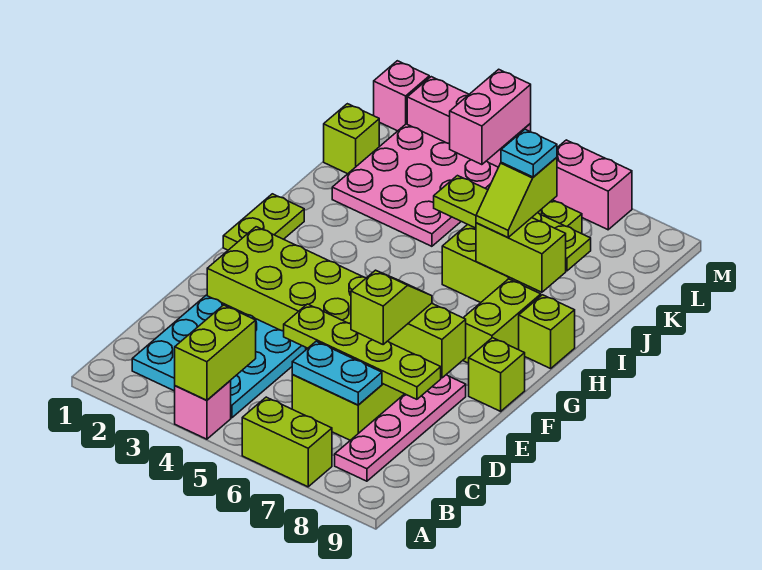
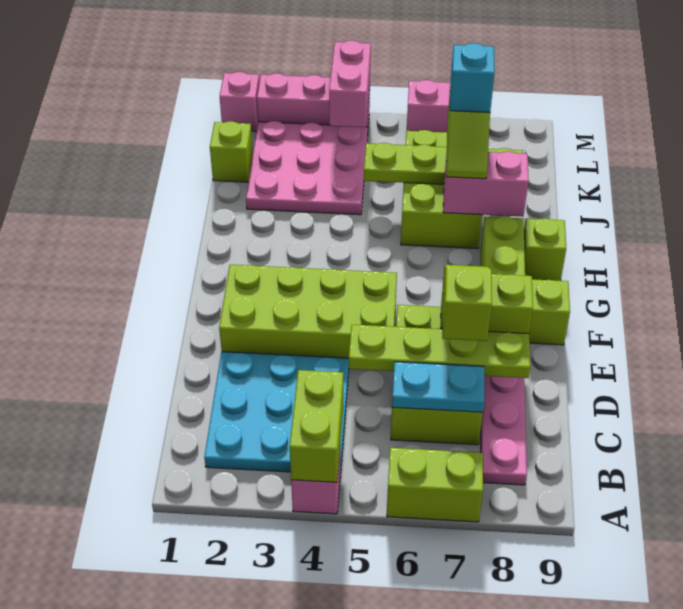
lime plate G1:H1 level 1 -> none
lime brick I7:I8 level 2 -> pink brick I7:I8 level 2
cyan plate J7 level 4 -> cyan brick J7 level 4

